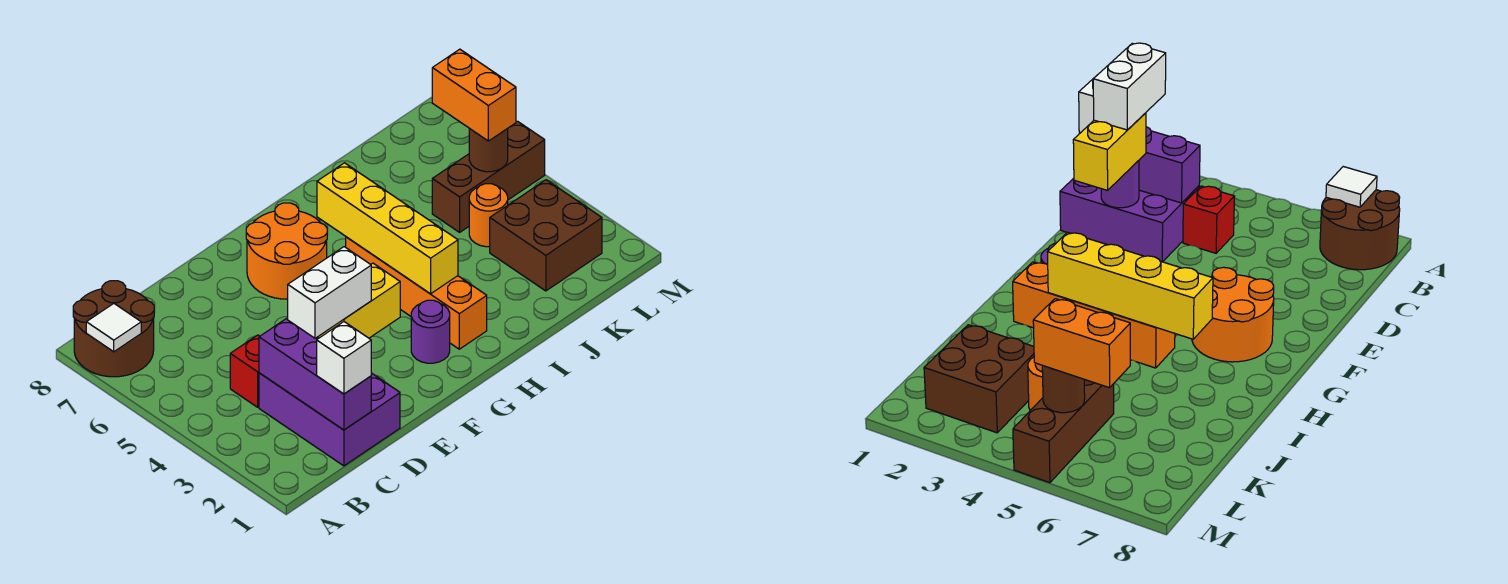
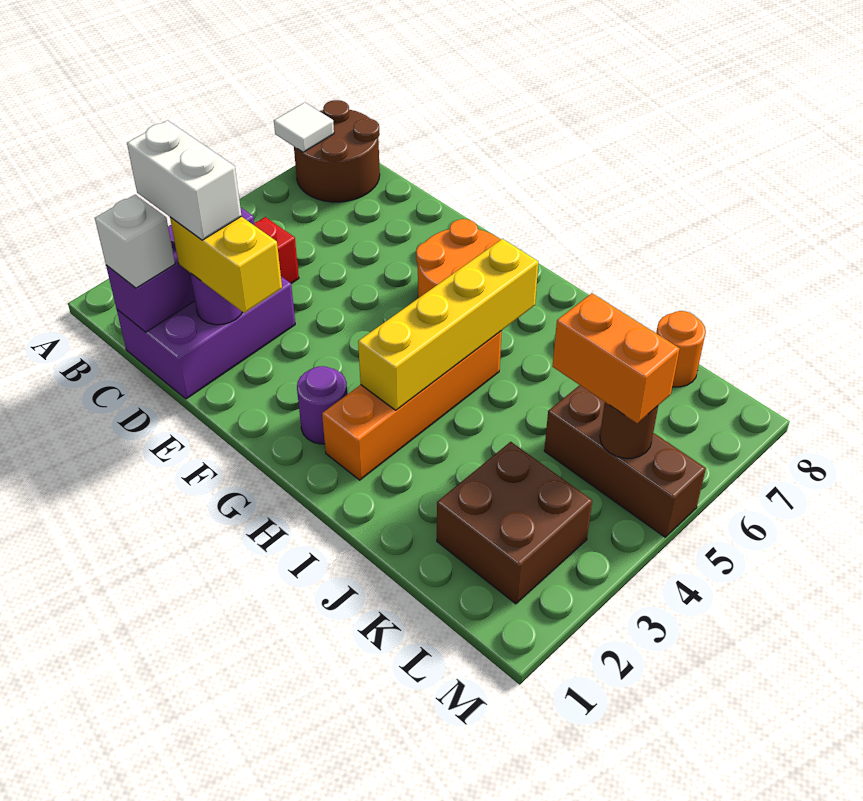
orange round brick K4 level 1 -> orange round brick K8 level 1
orange brick L5:L6 level 3 -> orange brick K5:L5 level 3

